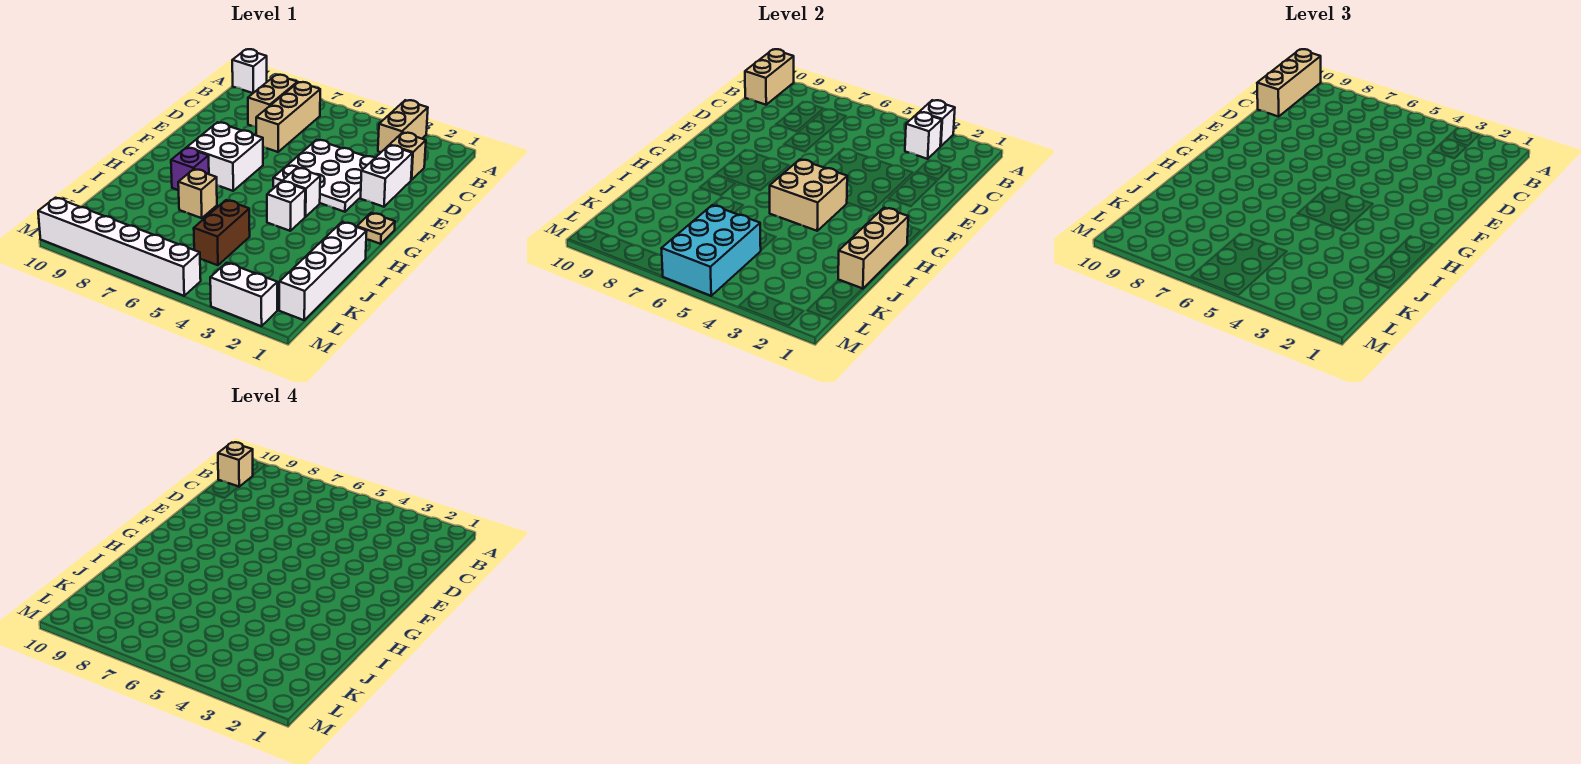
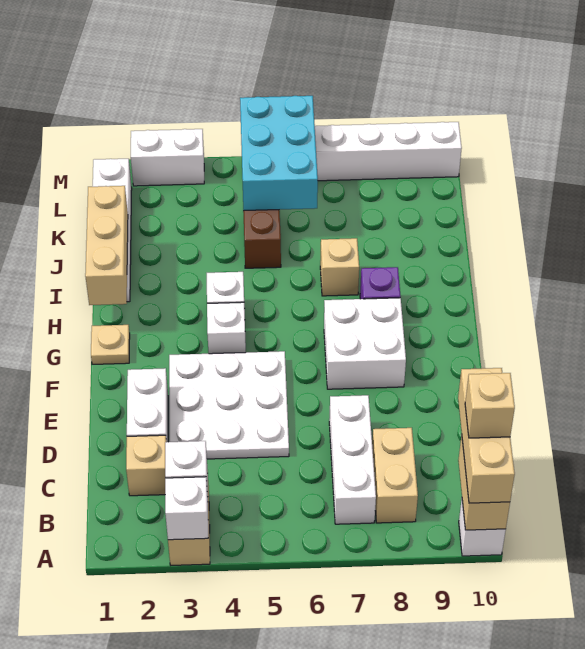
tan brick B7:D7 level 1 -> white brick B7:D7 level 1
tan brick G4:H5 level 2 -> none

